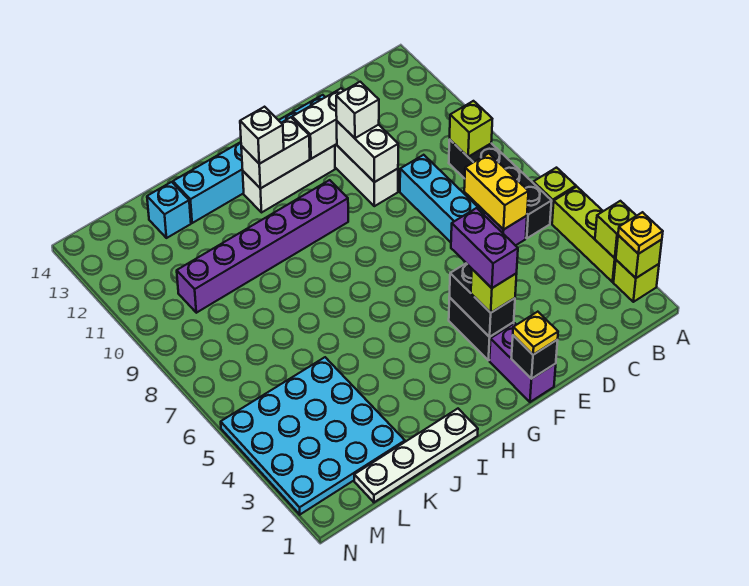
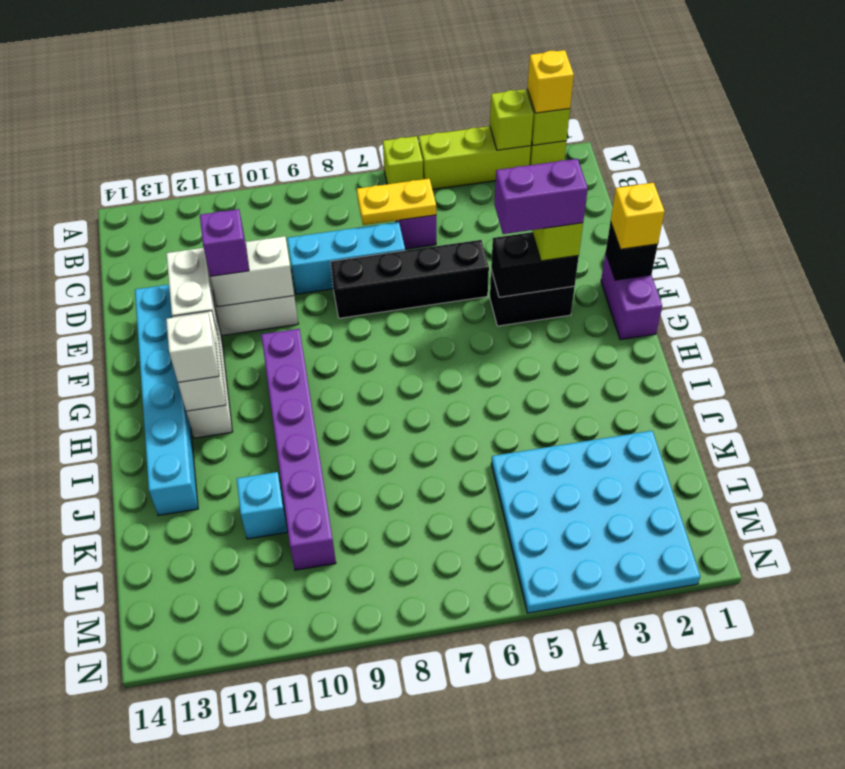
yellow plate A2 level 3 -> yellow brick A2 level 3
black brick B6:B9 level 1 -> black brick E5:E8 level 1
lime brick B9 level 2 -> none
yellow brick C6:C7 level 2 -> yellow plate C6:C7 level 2
white brick E11 level 3 -> purple brick E11 level 3
purple brick F1:F2 level 1 -> purple brick F1:G1 level 1
yellow plate F1 level 3 -> yellow brick F1 level 3
white plate I1:L1 level 1 -> none
cyan brick K13 level 1 -> cyan brick K11 level 1

